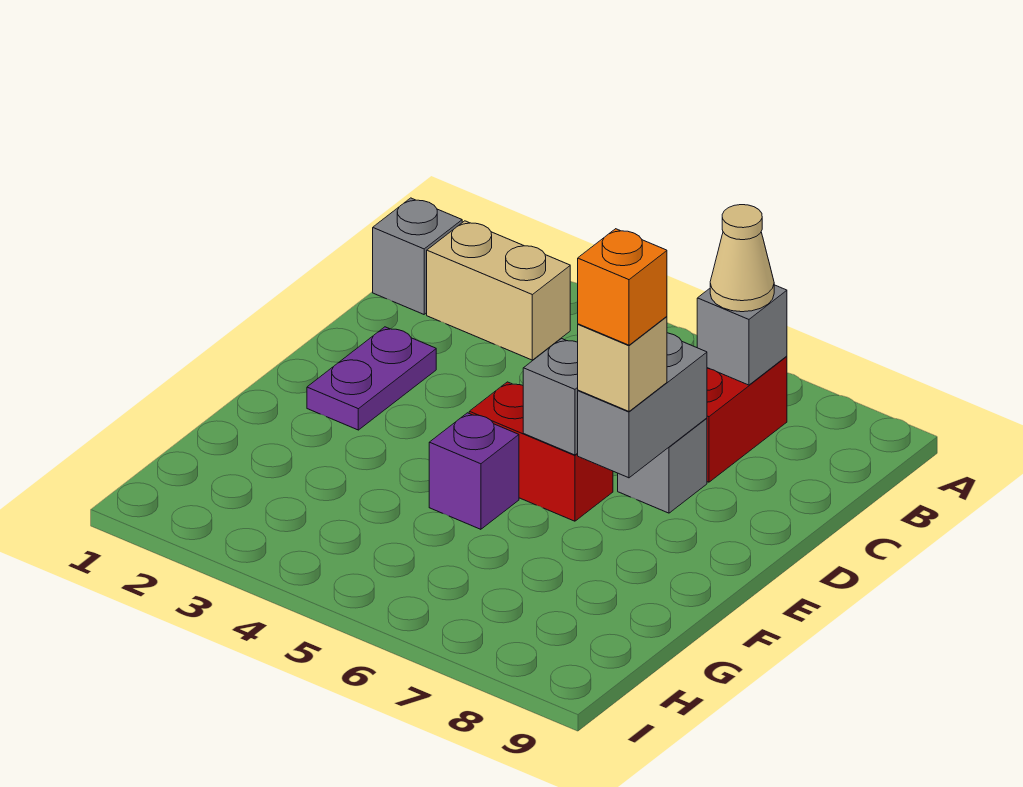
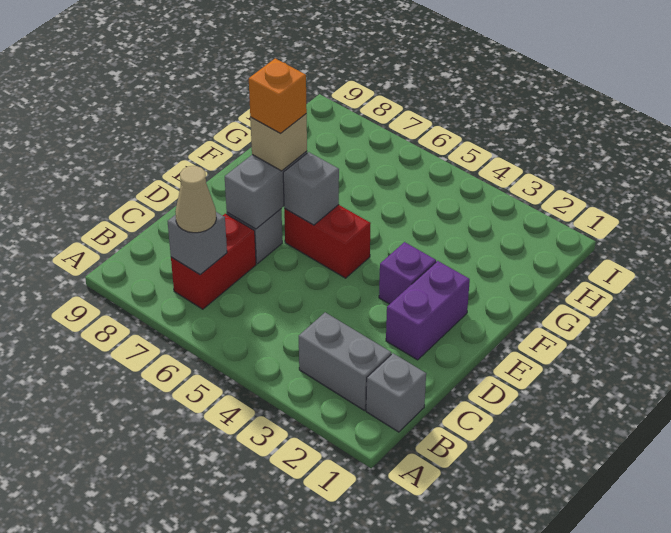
tan brick B2:B3 level 1 -> grey brick B2:B3 level 1
purple plate D2:E2 level 1 -> purple brick D2:E2 level 1
purple brick F5 level 1 -> purple brick E3 level 1

